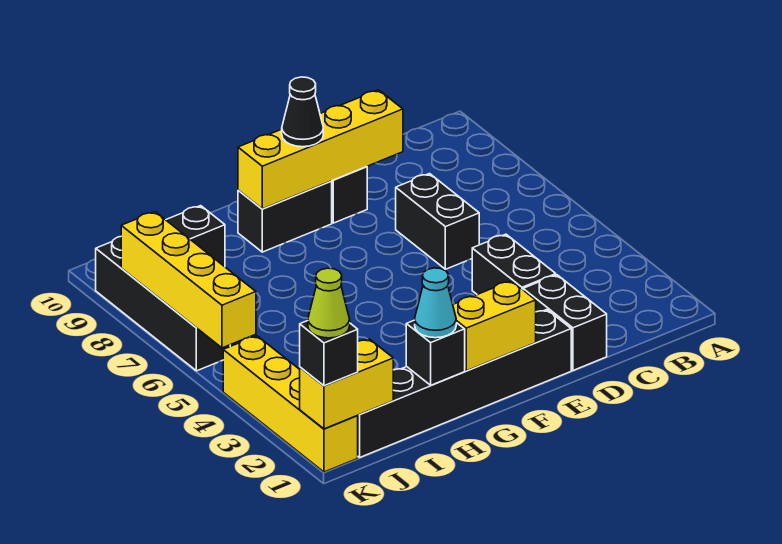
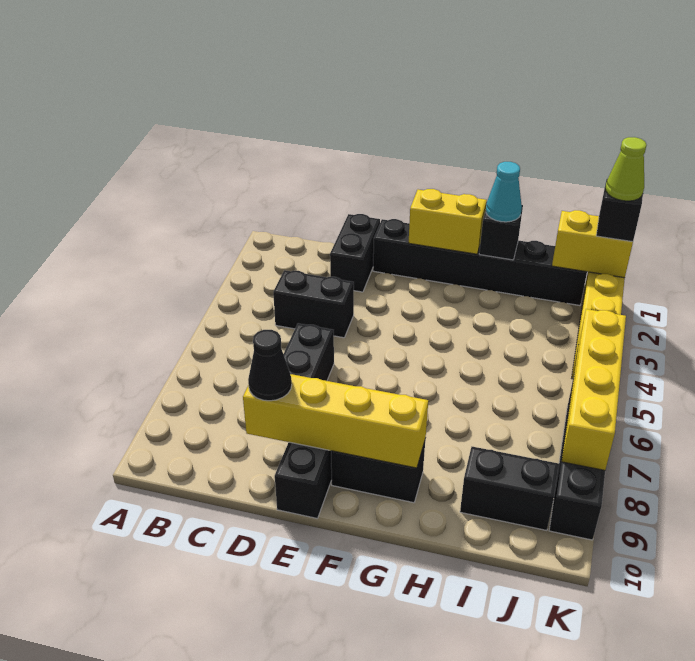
black brick D3:D4 level 1 -> black brick C4:D4 level 1
black cone F9 level 3 -> black cone D9 level 3

